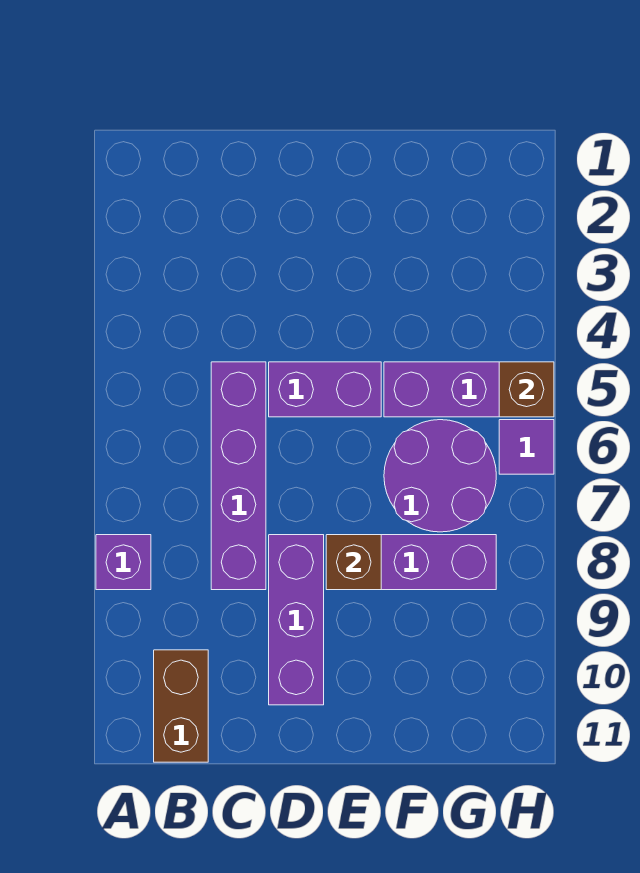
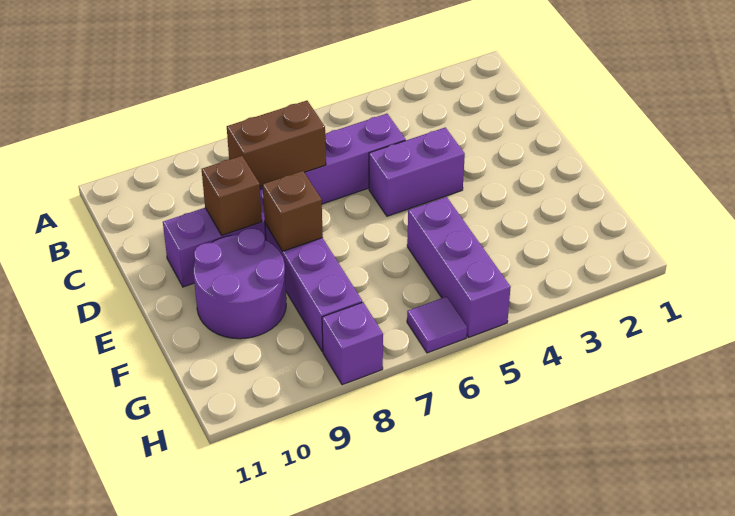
purple brick A8 level 1 -> purple brick H8 level 1
brown brick B10:B11 level 1 -> brown brick C7:C8 level 2
purple brick D5:E5 level 1 -> purple brick D4:D5 level 1
purple round brick F6:G7 level 1 -> purple round brick E9:F10 level 1
brown brick H5 level 2 -> brown brick D9 level 2

